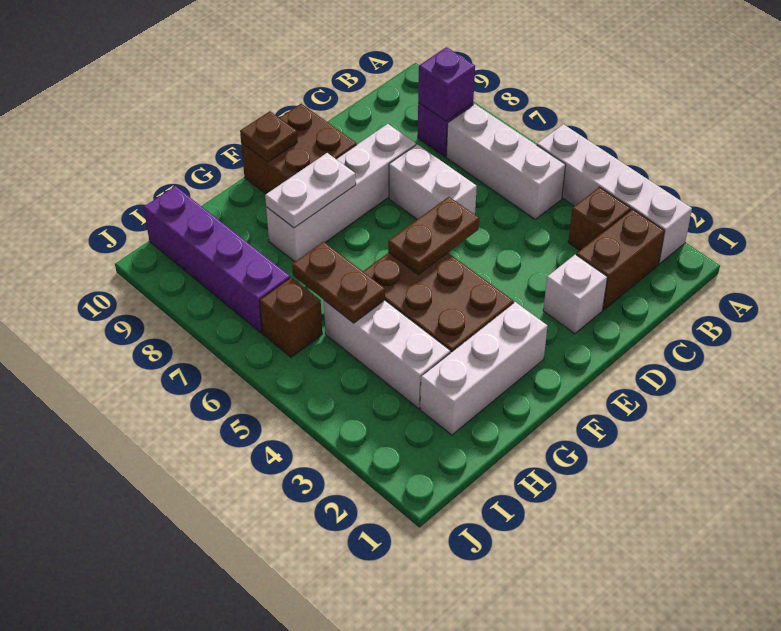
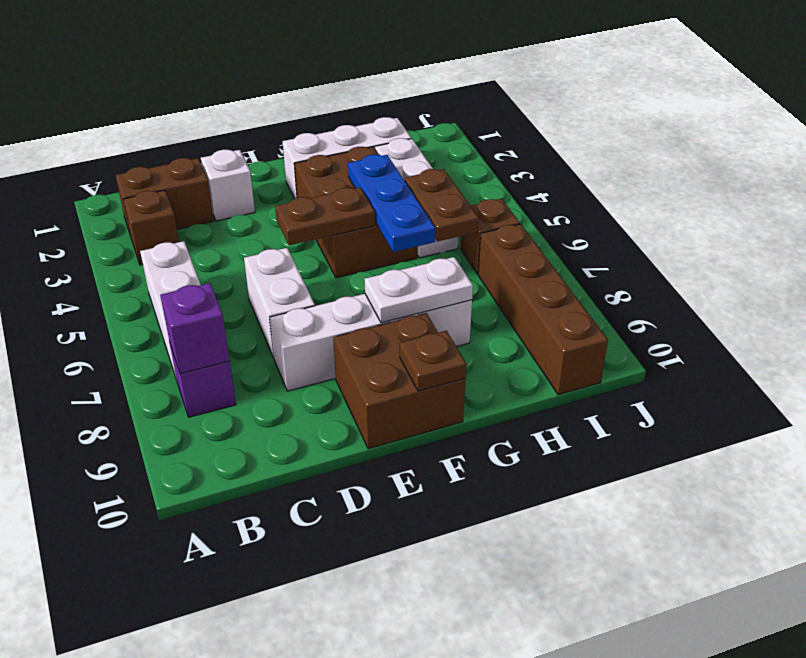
white brick A2:A5 level 1 -> none
none -> blue plate G4:G6 level 2
purple brick I7:I10 level 1 -> brown brick I7:I10 level 1

